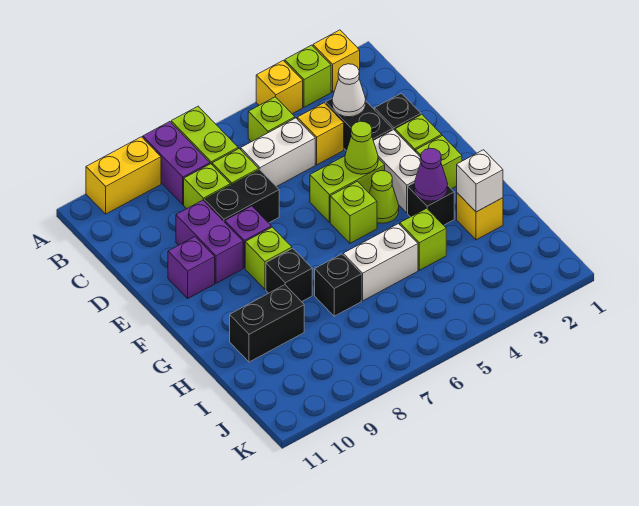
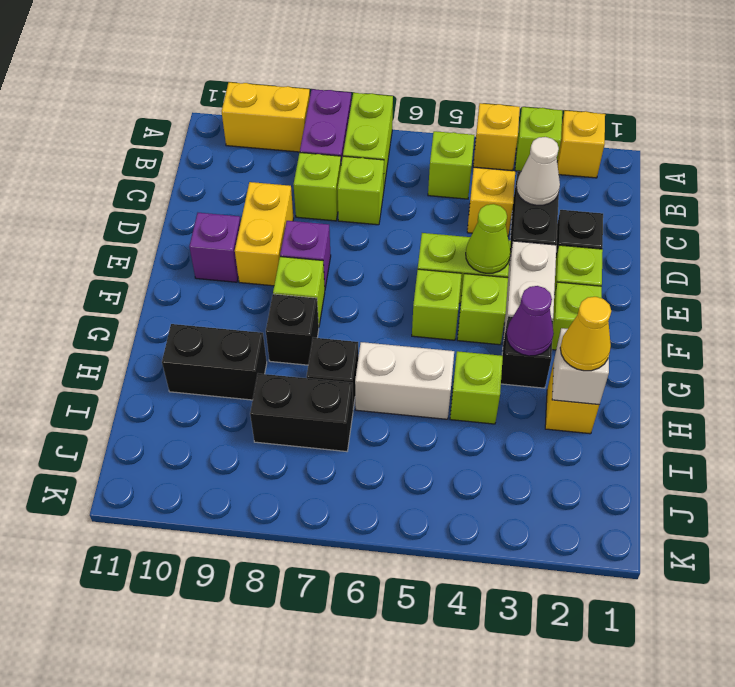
white brick C5:C6 level 1 -> none
black brick D7:D8 level 1 -> black brick I7:I8 level 1
purple brick D9:E9 level 1 -> yellow brick D9:E9 level 1
lime cone F4 level 1 -> lime brick F4 level 1
none -> yellow cone H2 level 3

